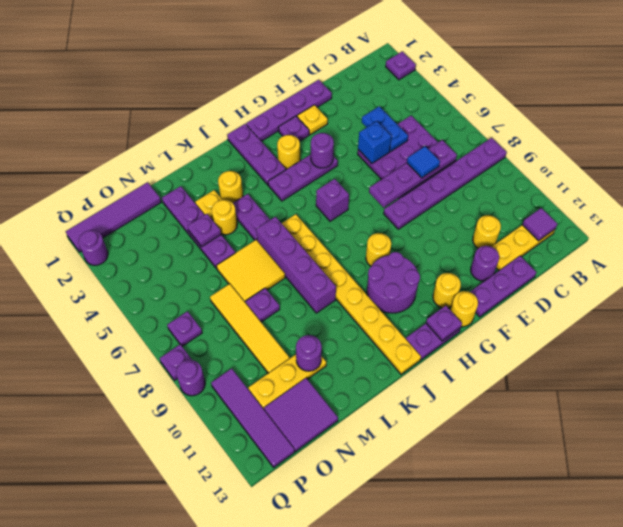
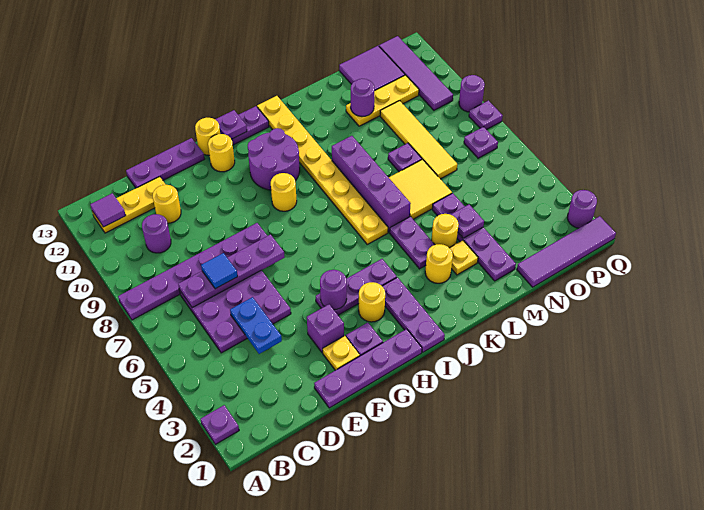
blue brick E5 level 2 -> none
purple round brick E12 level 1 -> purple round brick C10 level 1
purple brick H6 level 1 -> purple brick F3 level 1

